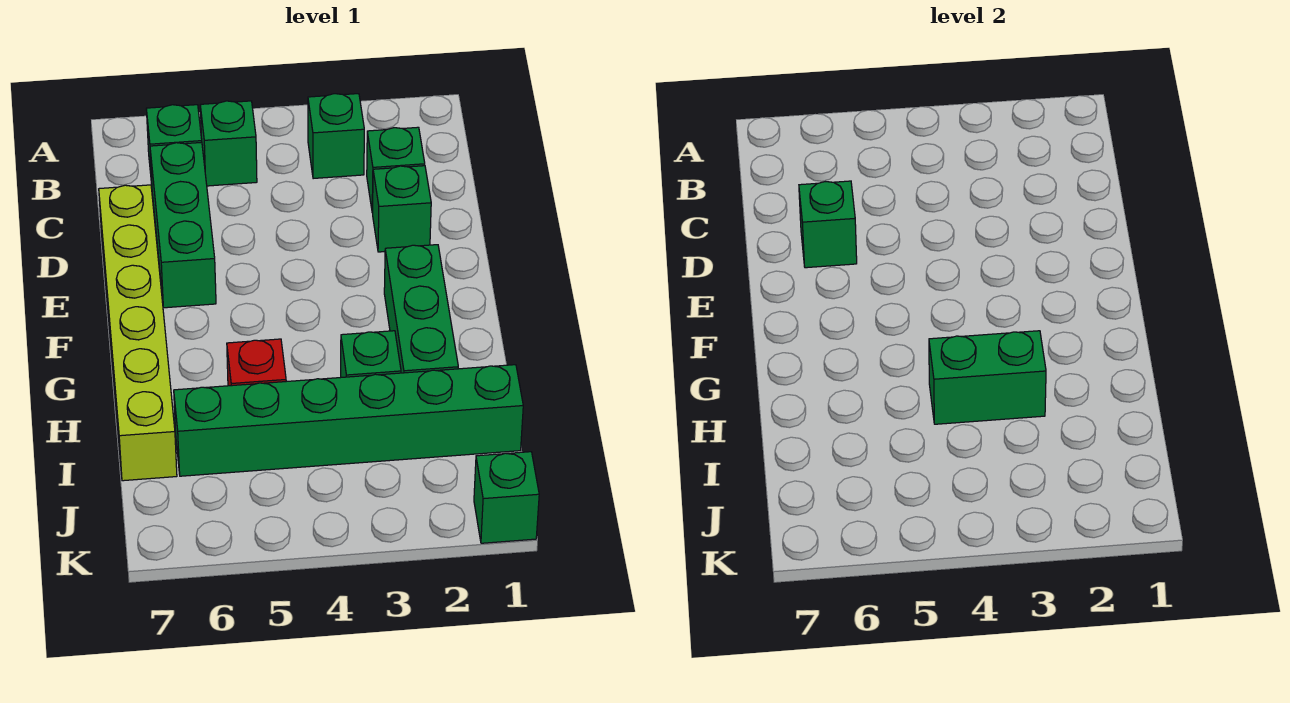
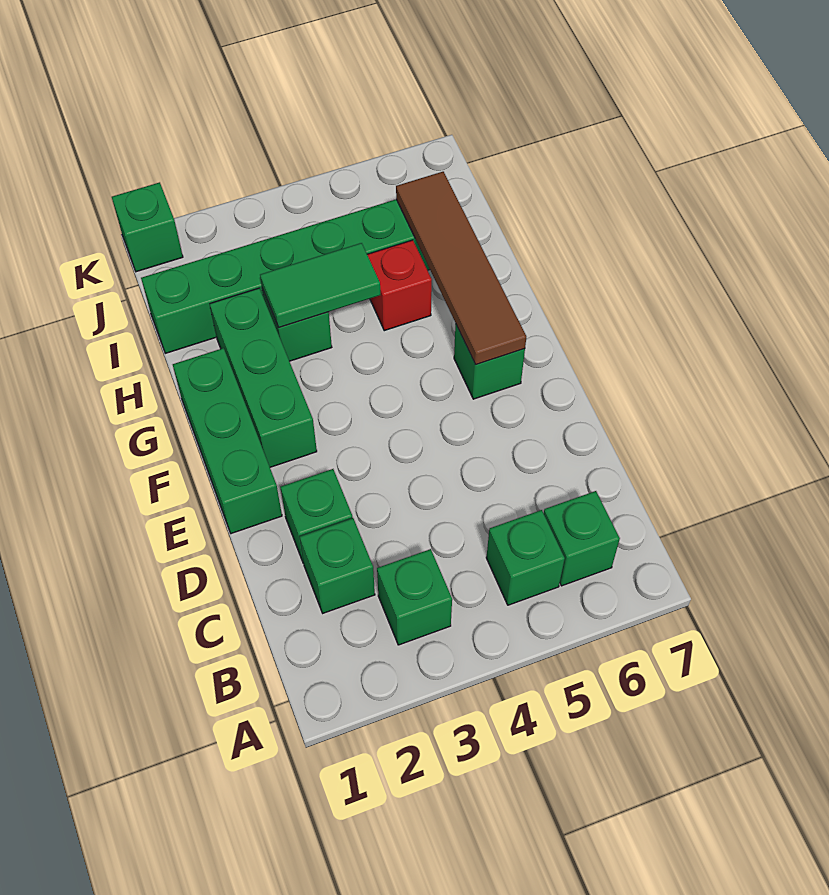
green brick C6:E6 level 1 -> green brick E1:G1 level 1
green brick D6 level 2 -> green brick F6 level 1
lime brick D7:I7 level 1 -> none
none -> brown tile F6:I6 level 2
green brick H3:H4 level 2 -> green tile H3:H4 level 2

